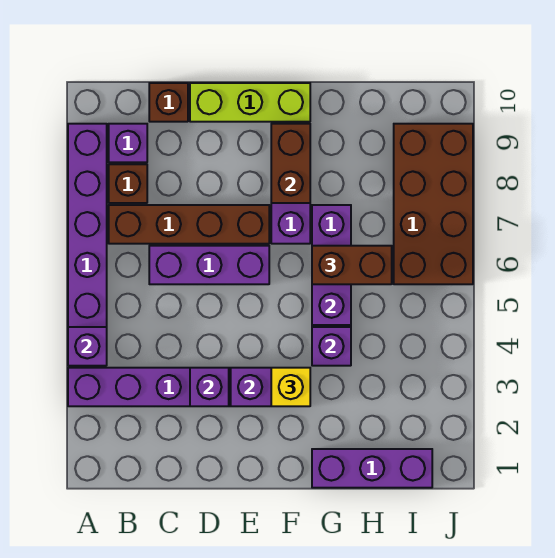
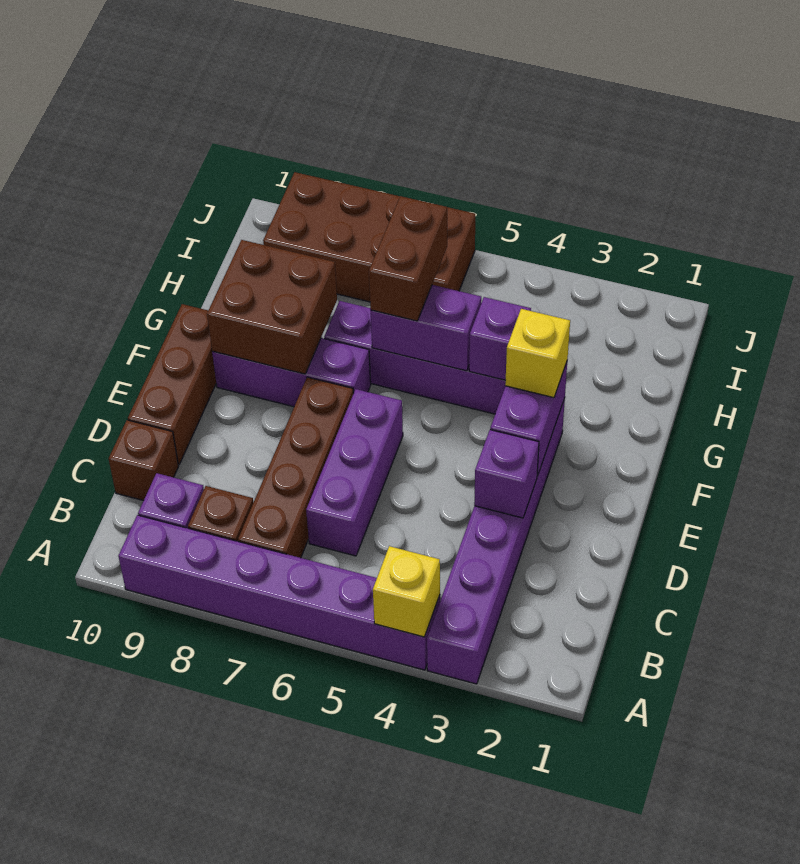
purple brick A4 level 2 -> yellow brick A4 level 2
lime brick D10:F10 level 1 -> brown brick D10:F10 level 1
brown brick F8:F9 level 2 -> brown brick F8:G9 level 2
purple brick G1:I1 level 1 -> none

